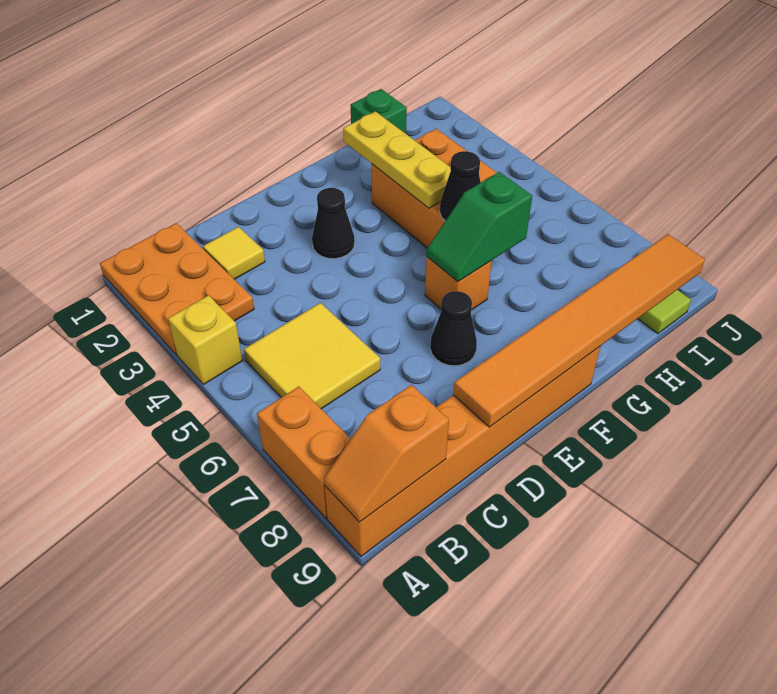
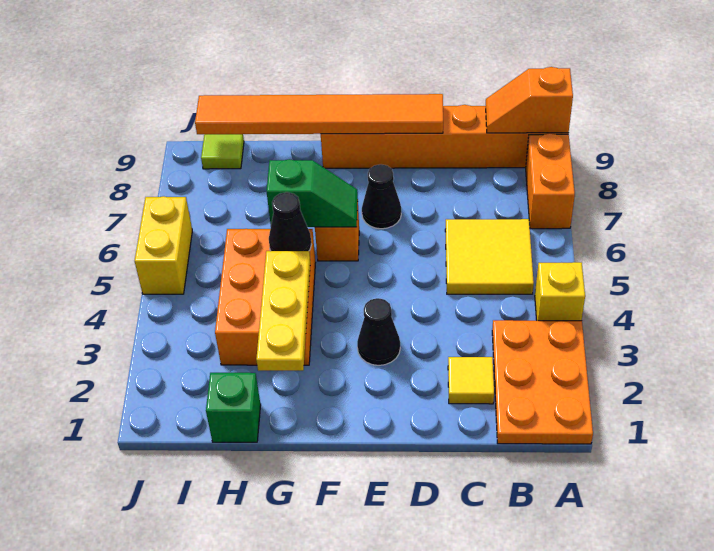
orange slope A9:B9 level 2 top B -> orange slope A9:B9 level 2 top A
none -> yellow brick J5:J6 level 1

